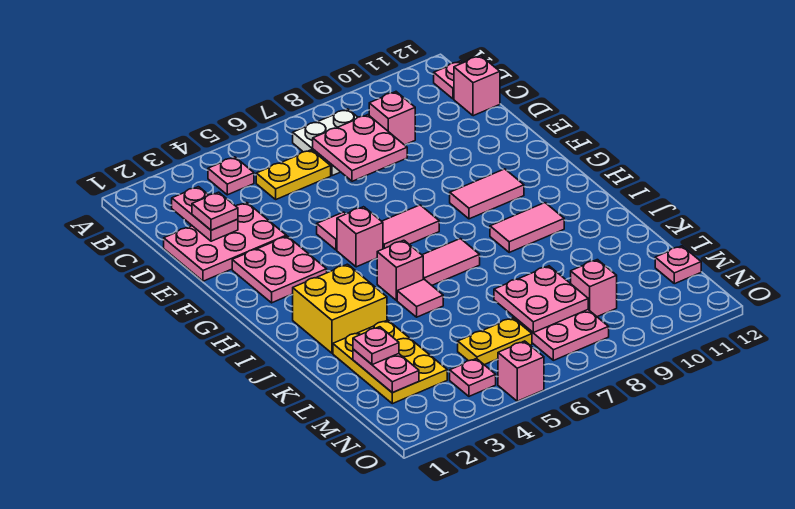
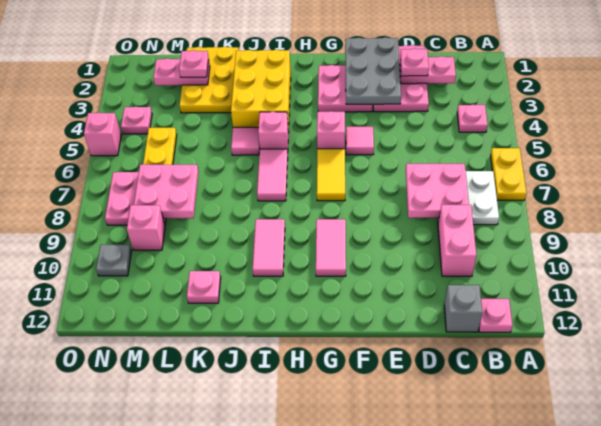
yellow plate C5:C6 level 1 -> yellow plate A6:A7 level 1
pink brick C9 level 1 -> pink brick C9:C10 level 1
pink brick C12 level 1 -> grey brick C12 level 1
none -> grey plate E1:F3 level 2
pink tile G6:G7 level 1 -> yellow tile G6:G7 level 1
yellow brick I2:J3 level 1 -> yellow brick I2:J4 level 1
yellow plate K2:M3 level 1 -> yellow plate K1:L3 level 1
pink plate M12 level 1 -> pink plate K11 level 1
none -> grey plate N10 level 1

